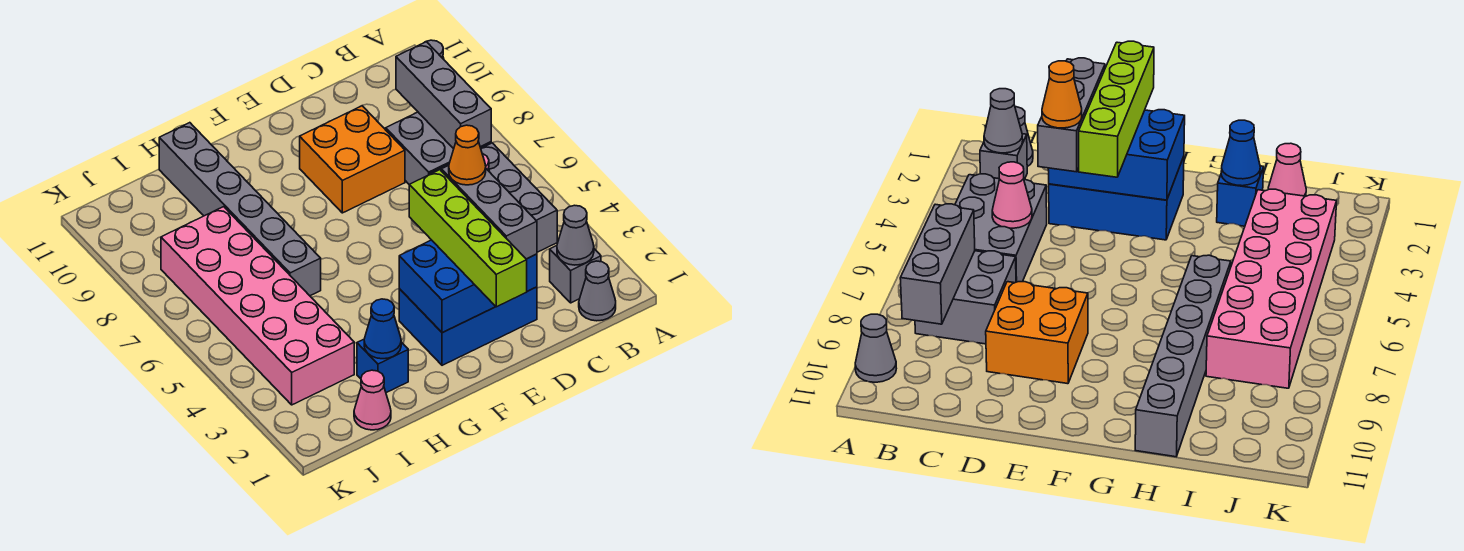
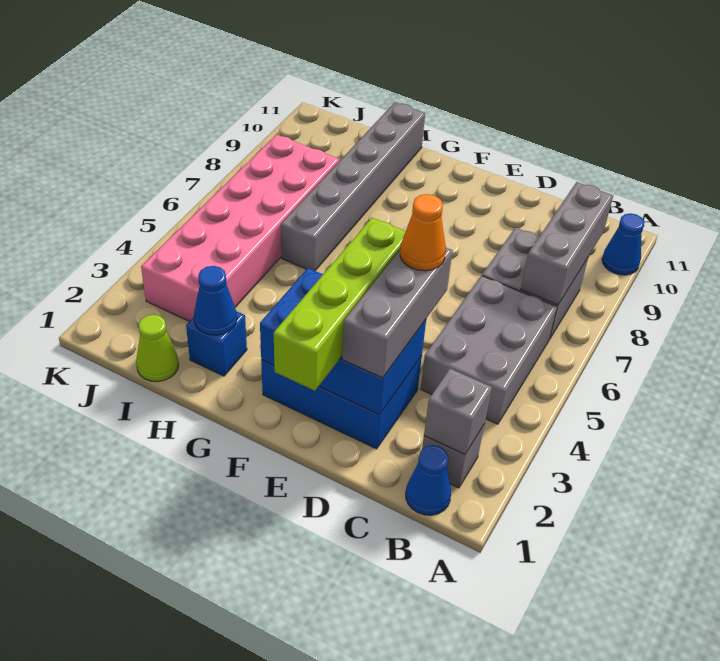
grey cone A10 level 1 -> blue cone A10 level 1
grey cone B1 level 1 -> blue cone B1 level 1
grey cone B2 level 2 -> grey brick B2 level 2
pink cone C5 level 2 -> none
orange brick D8:E9 level 1 -> none
pink cone I1 level 1 -> lime cone I1 level 1

